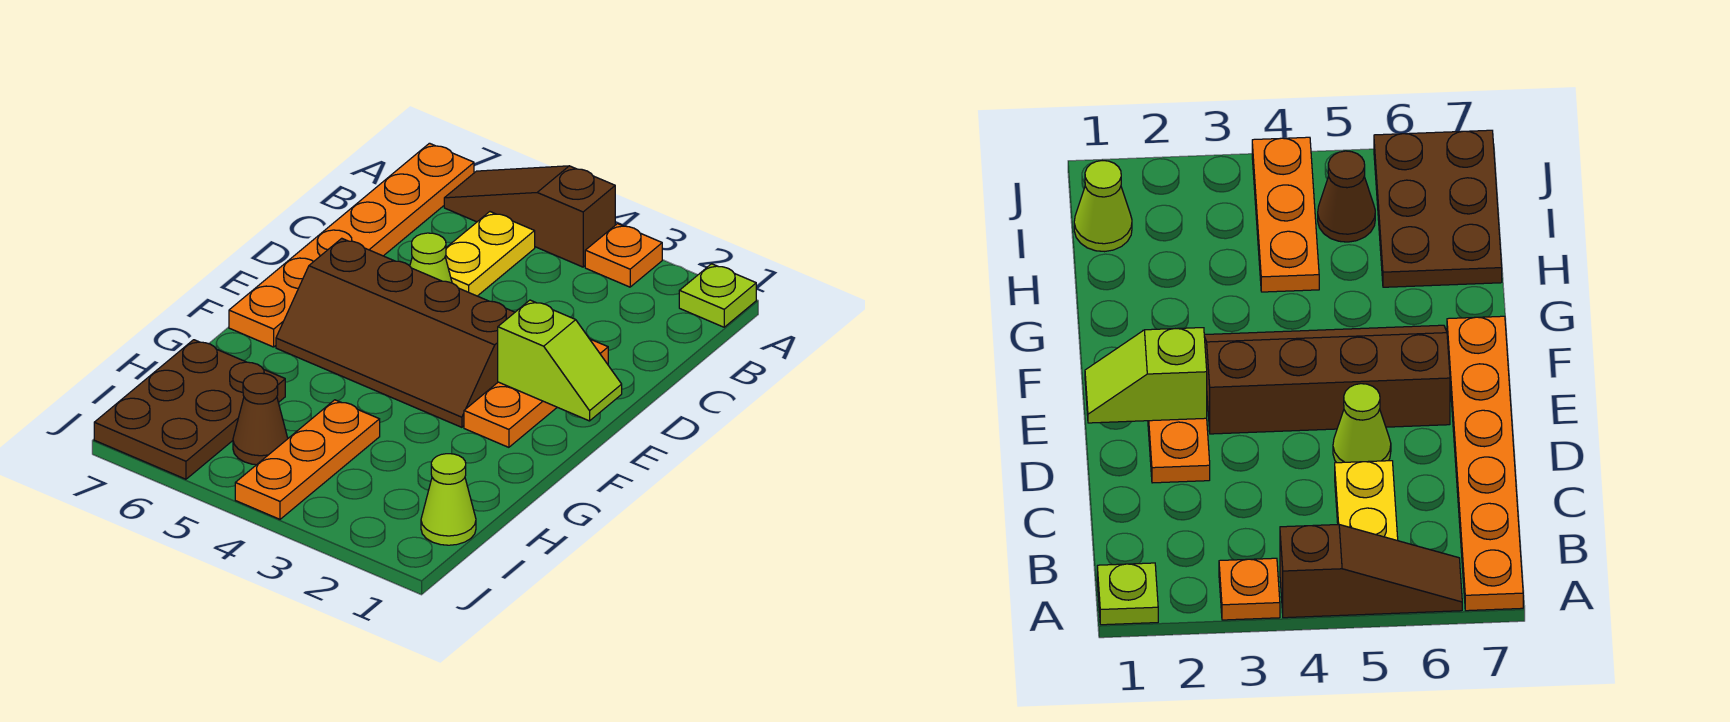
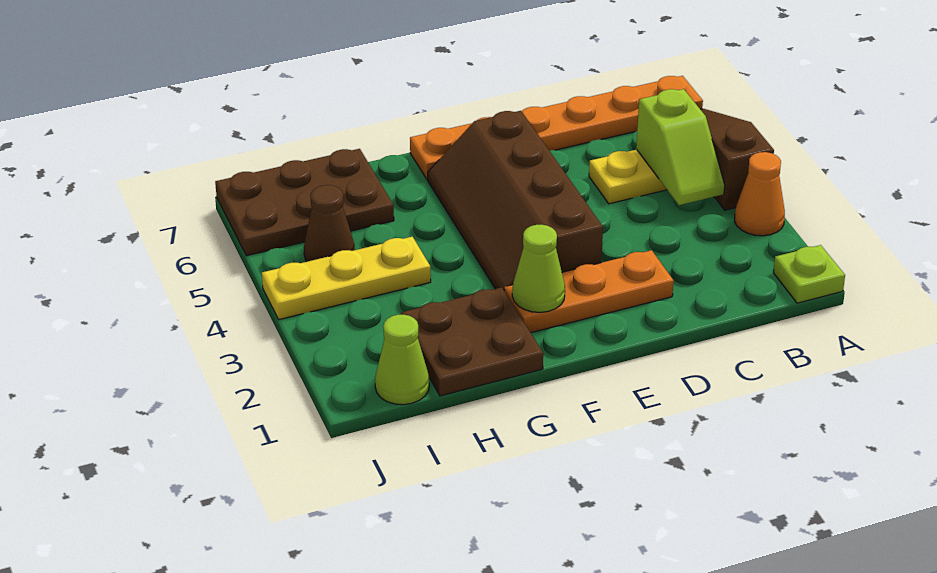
orange plate A3 level 1 -> orange cone A3 level 1
lime cone D5 level 1 -> lime cone F2 level 2
lime slope E1:E2 level 2 top 2 -> lime slope B4:B5 level 2 top 5
none -> brown plate G1:H2 level 1
orange plate H4:J4 level 1 -> yellow plate H4:J4 level 1

